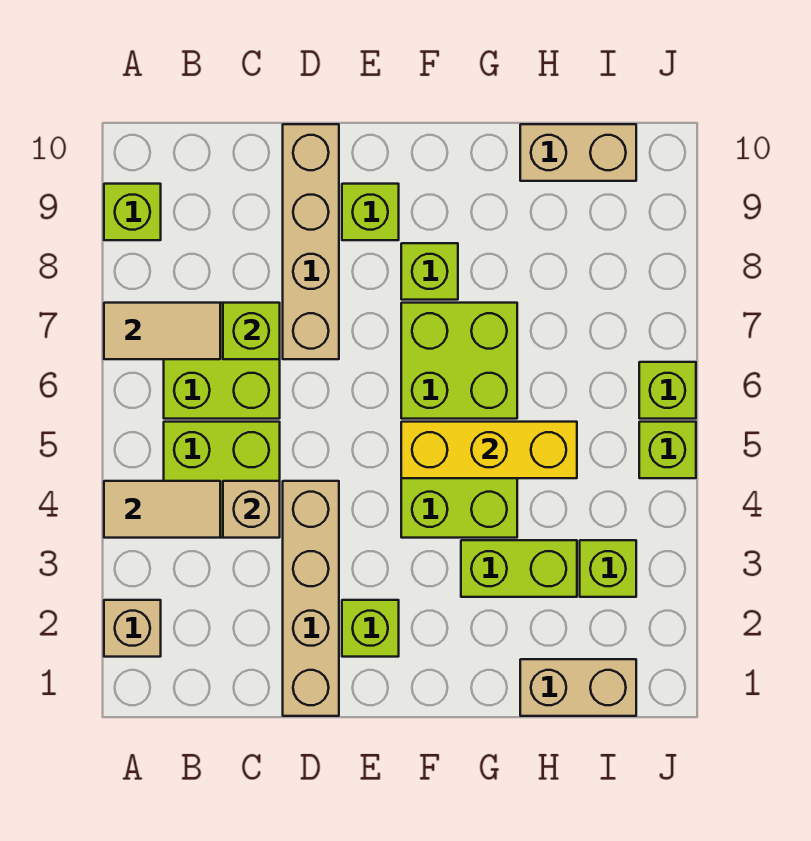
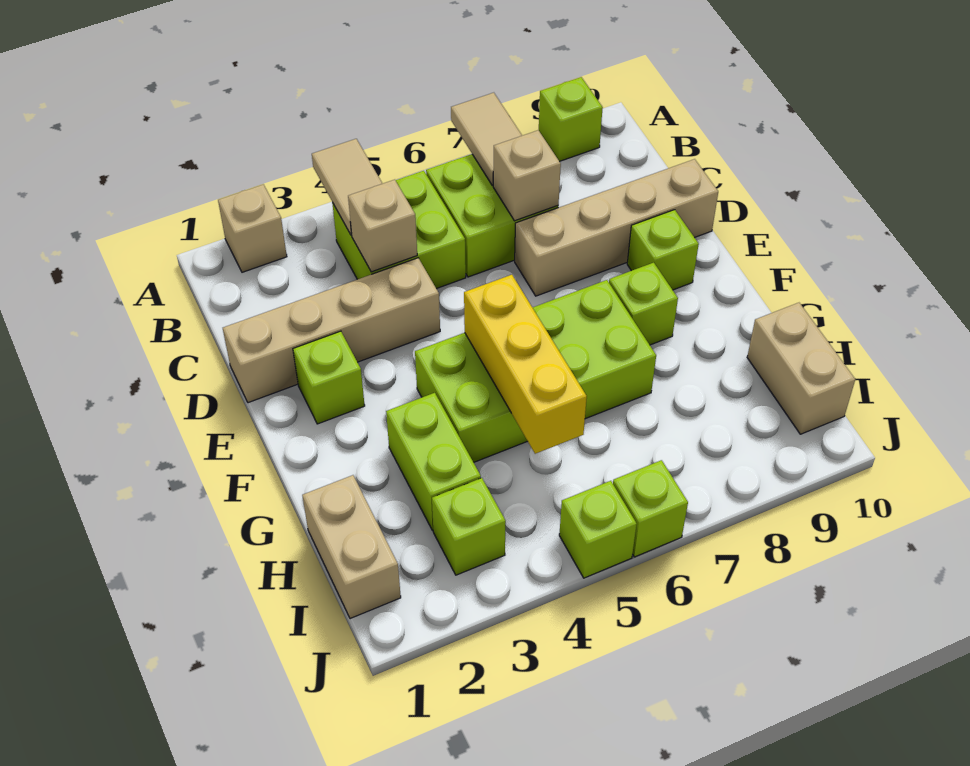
lime brick C7 level 2 -> tan brick C7 level 2

